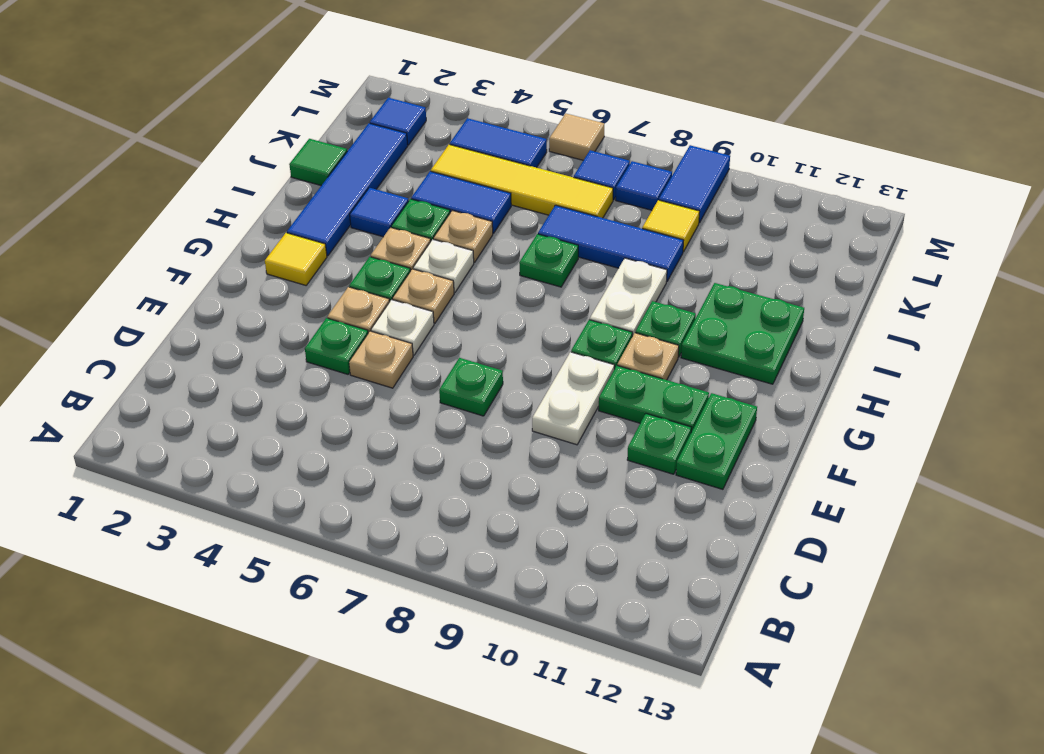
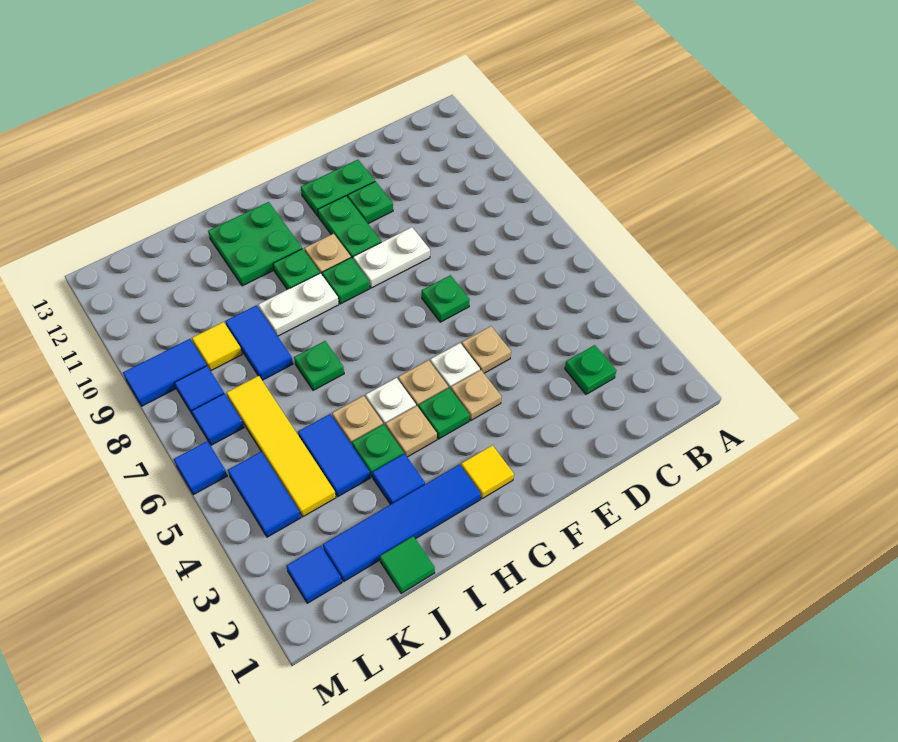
green plate E4 level 1 -> green plate C3 level 1
blue tile J7:J9 level 1 -> blue tile J8:J9 level 1
tan tile M6 level 1 -> blue tile M6 level 1

